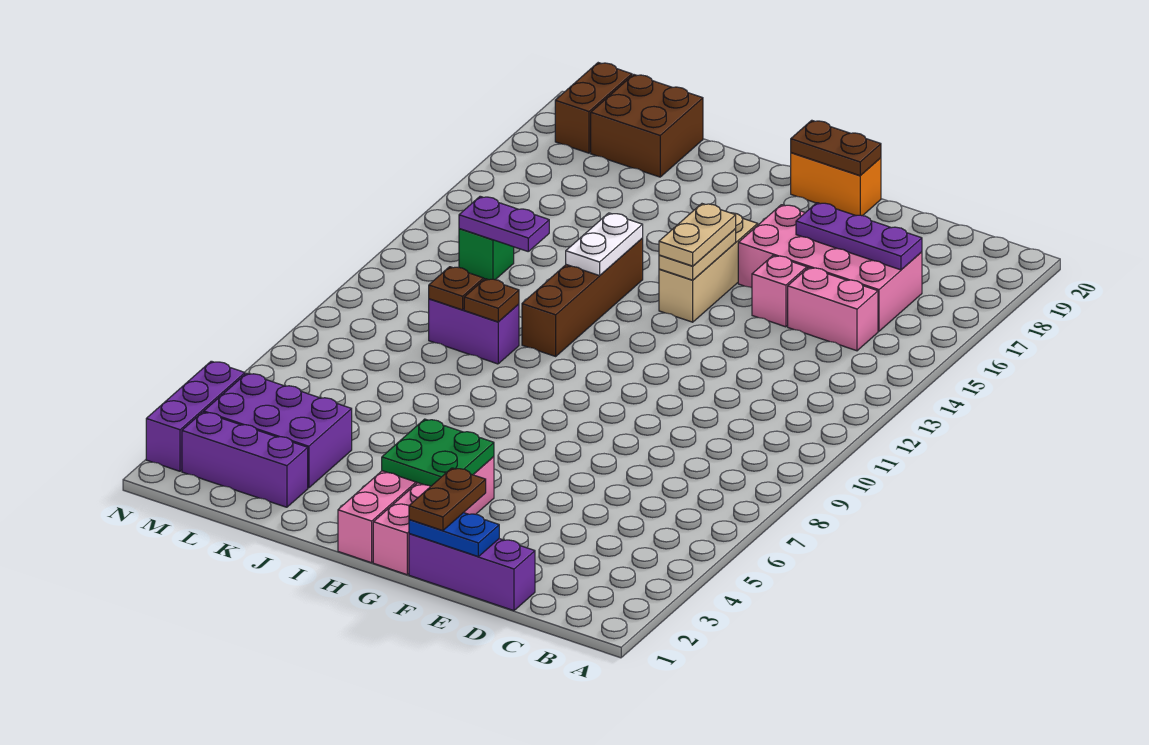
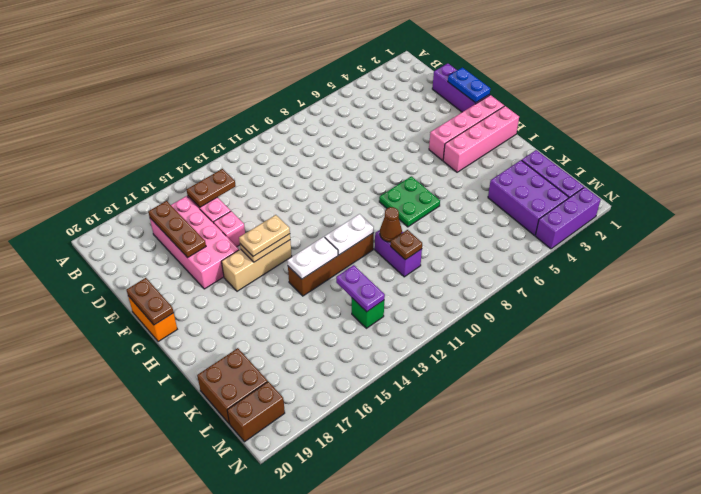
purple plate C17:E17 level 2 -> brown plate C17:E17 level 2
brown plate F1:F2 level 3 -> brown plate C14:C15 level 2
green plate G3:H4 level 2 -> green plate H7:I8 level 1
none -> white plate I11:I12 level 2
brown plate J10 level 2 -> brown cone J10 level 2

